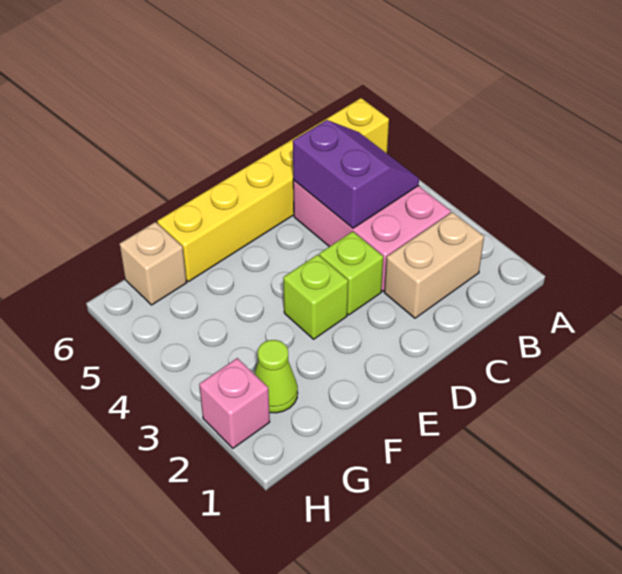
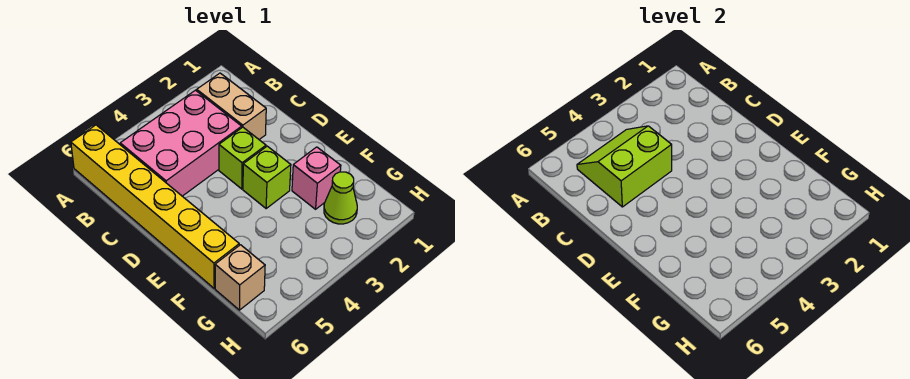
purple slope B4:C5 level 2 top C -> lime slope B4:C5 level 2 top C
pink brick H2 level 1 -> pink brick F2 level 1

